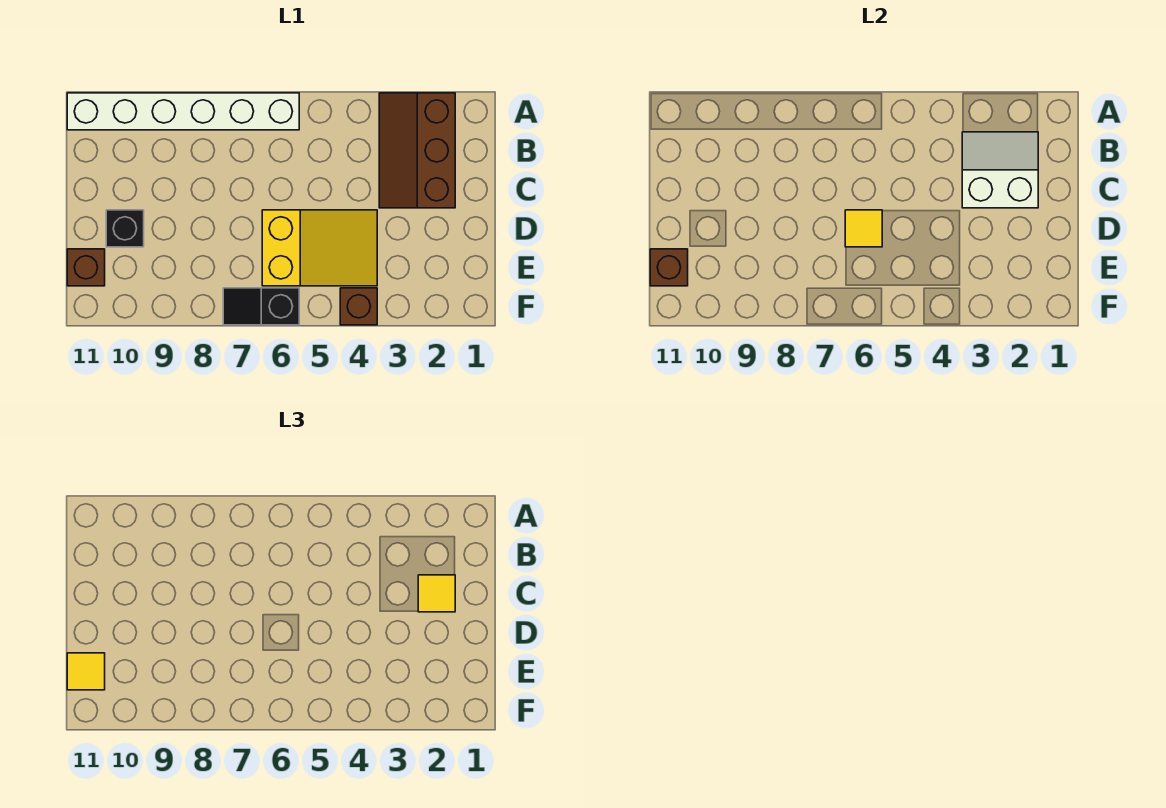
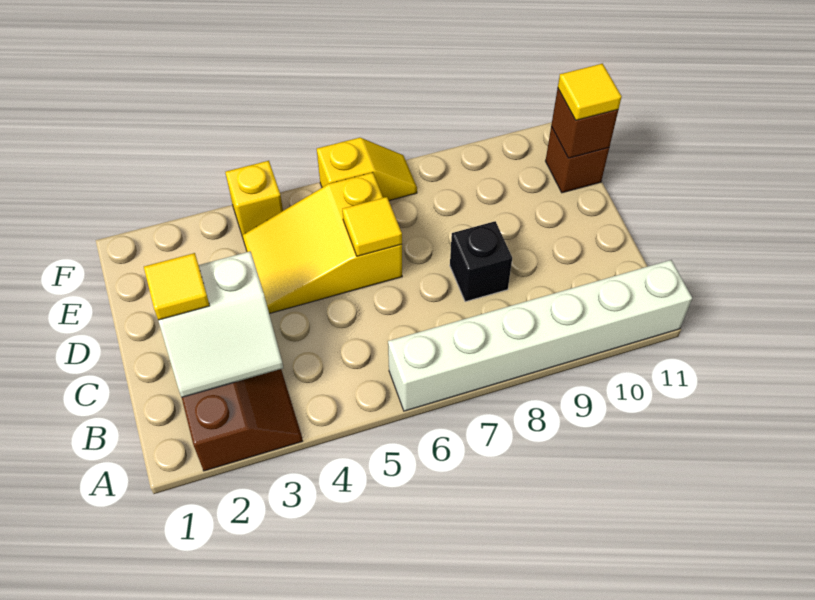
black brick D10 level 1 -> black brick C8 level 1
brown brick F4 level 1 -> yellow brick F4 level 1
black slope F6:F7 level 1 top 6 -> yellow slope F6:F7 level 1 top 6

